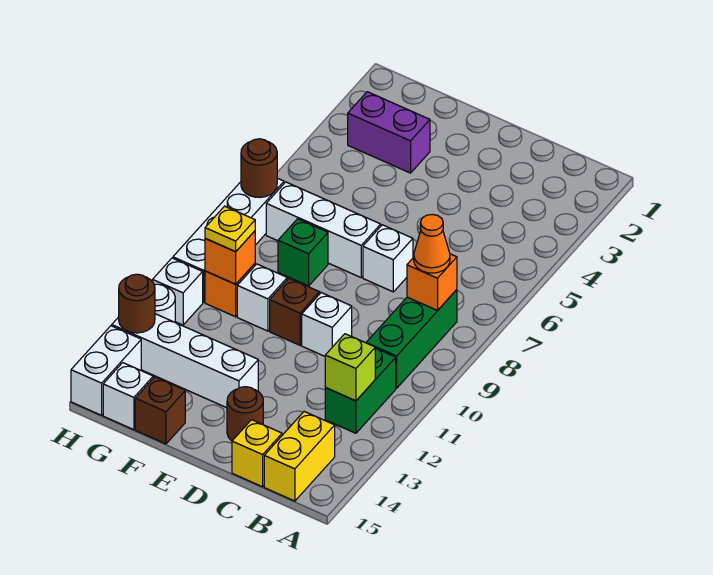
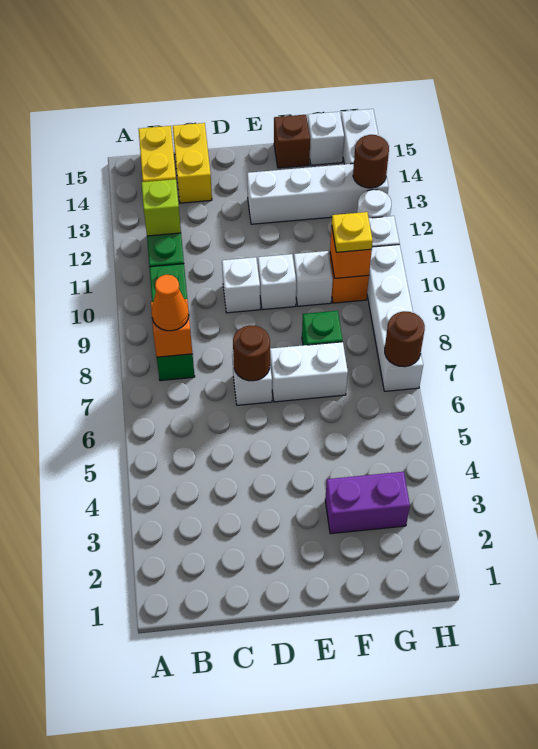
yellow brick C15 level 1 -> yellow brick C14:C15 level 1
brown round brick D14 level 1 -> brown round brick D7 level 2
white brick E7:G7 level 1 -> white brick E7:F7 level 1
brown brick E10 level 1 -> white brick E10 level 1

